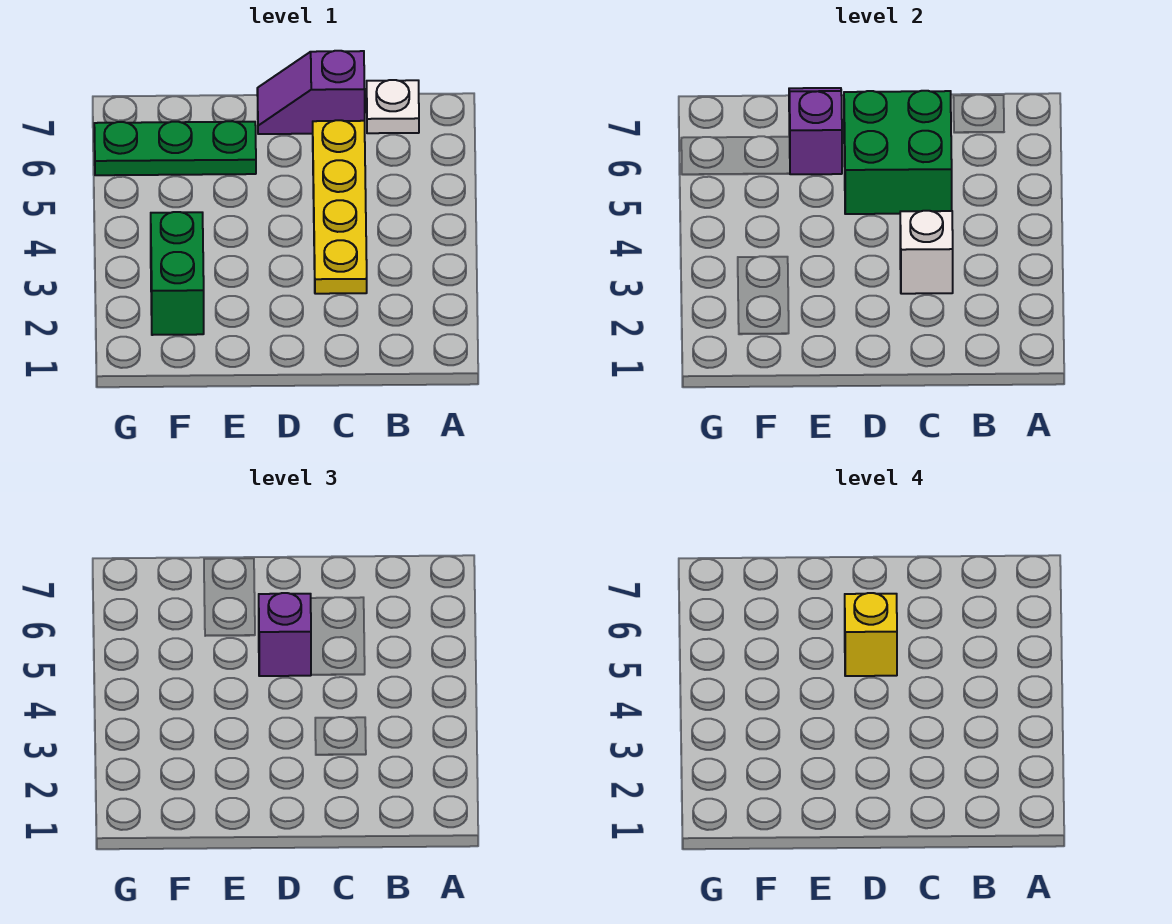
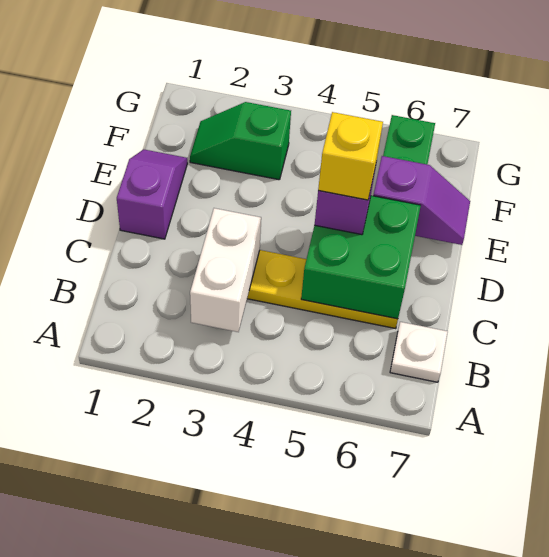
white brick C3 level 2 -> white brick B3:C3 level 2
purple slope C7:D7 level 1 top C -> purple slope D1:E1 level 1 top D
green brick F2:F3 level 1 -> green slope F2:F3 level 1 top 3

